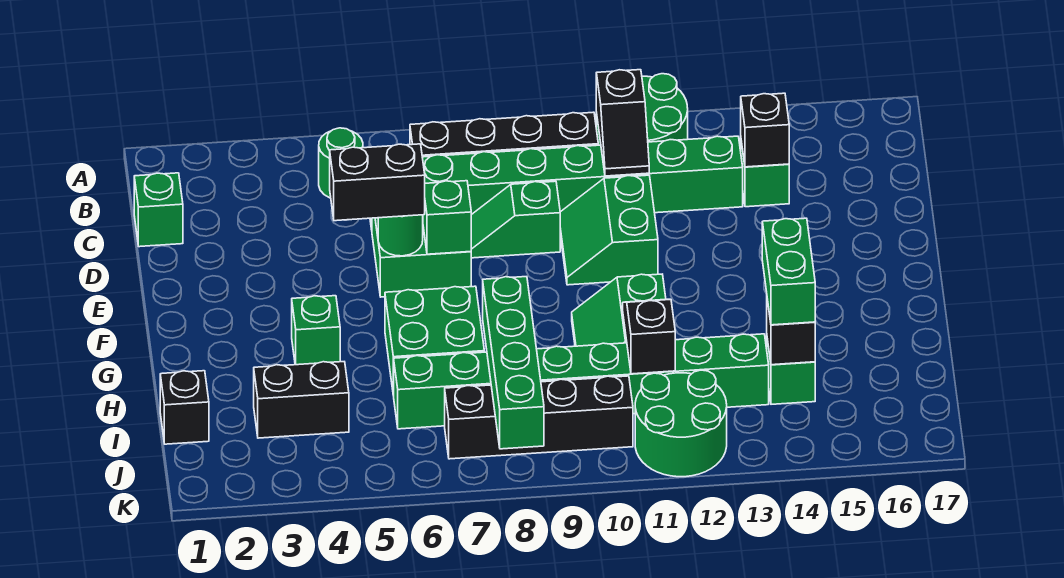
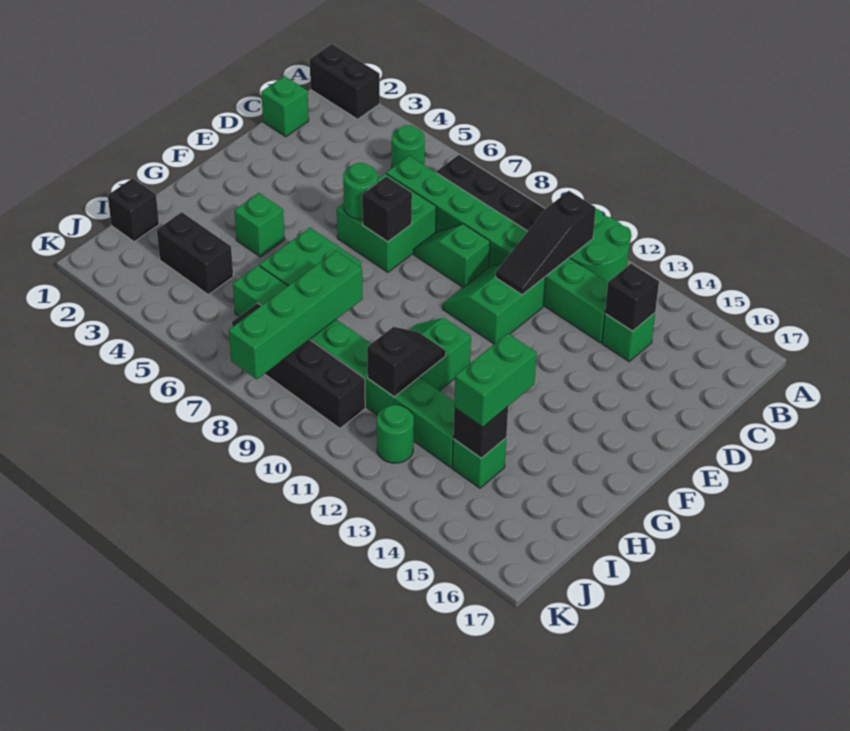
black slope B11:C11 level 2 top B -> black slope B11:D11 level 2 top B
black brick E5:E6 level 3 -> black brick A1:A2 level 1
green brick E7 level 2 -> black brick E7 level 2
green round brick J11:K12 level 1 -> green round brick J12 level 1

